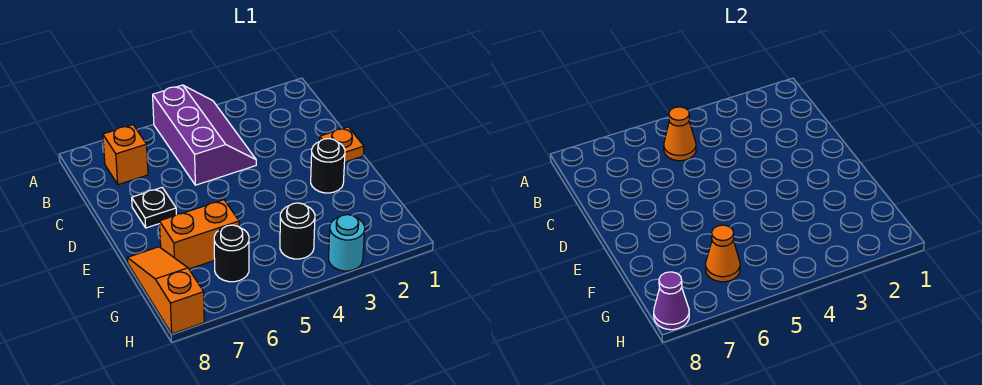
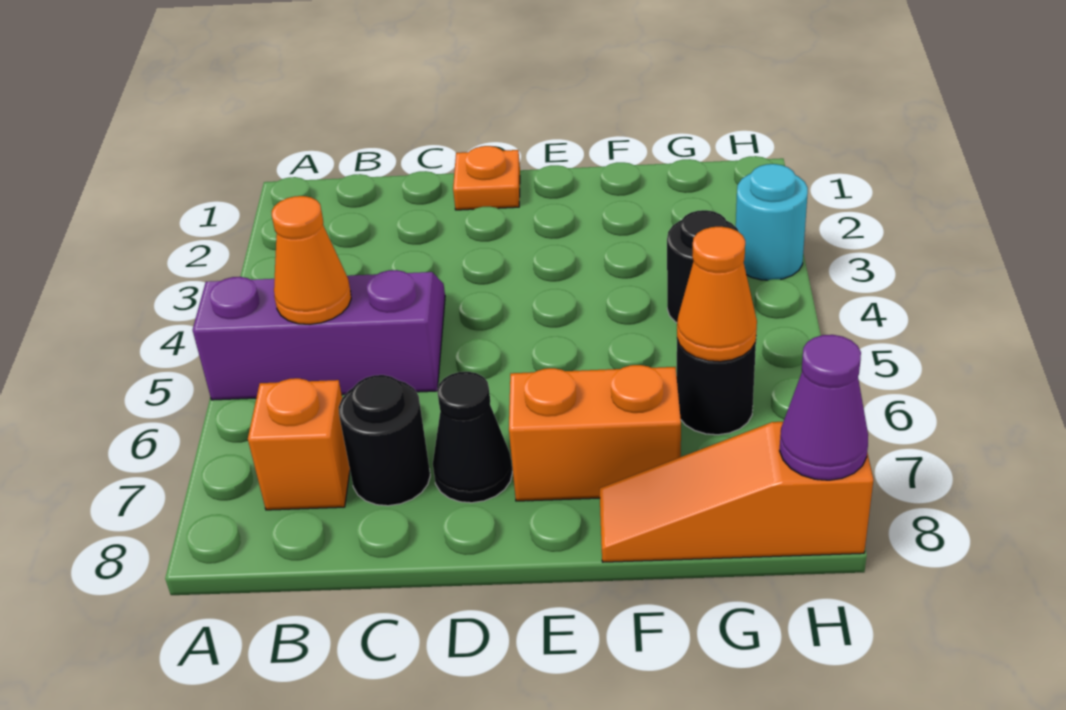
black plate D7 level 1 -> black cone D7 level 1
black round brick E2 level 1 -> black round brick C7 level 1
orange brick F6:F7 level 1 -> orange brick E7:F7 level 1

